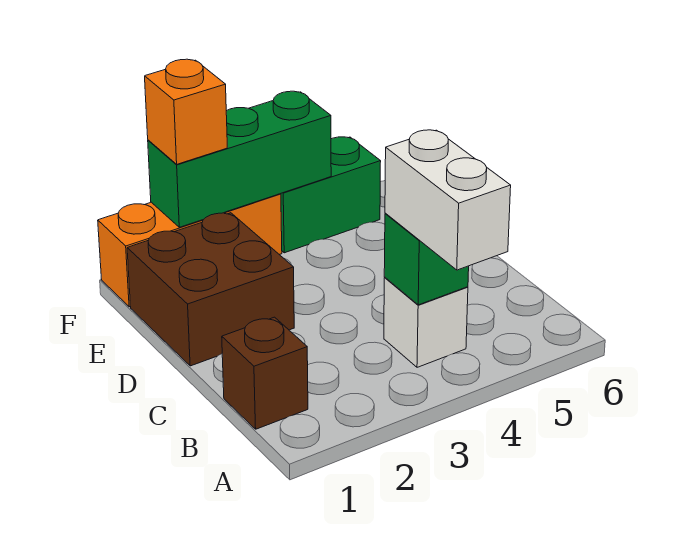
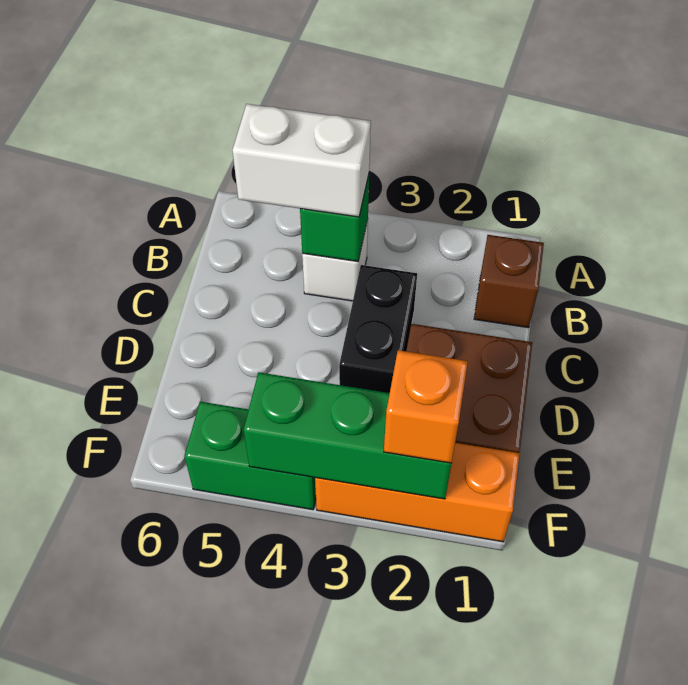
white brick A4:B4 level 3 -> white brick B4:B5 level 3
none -> black brick C3:D3 level 1

